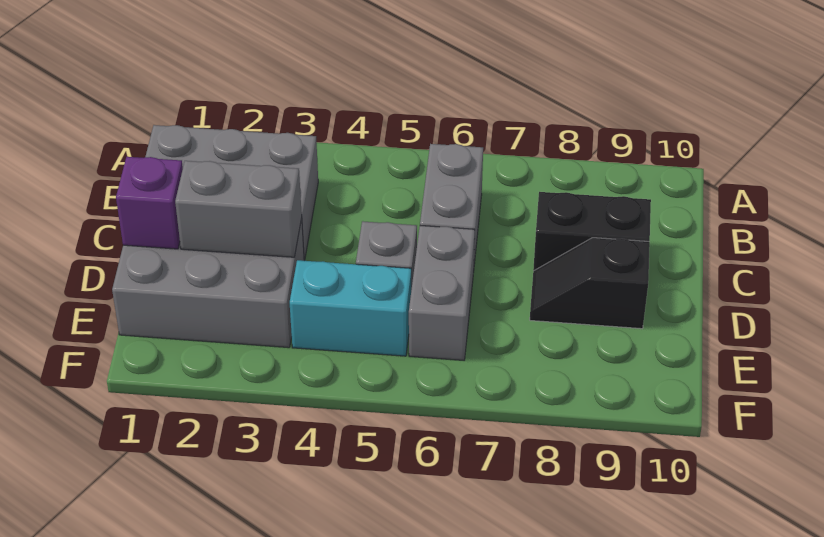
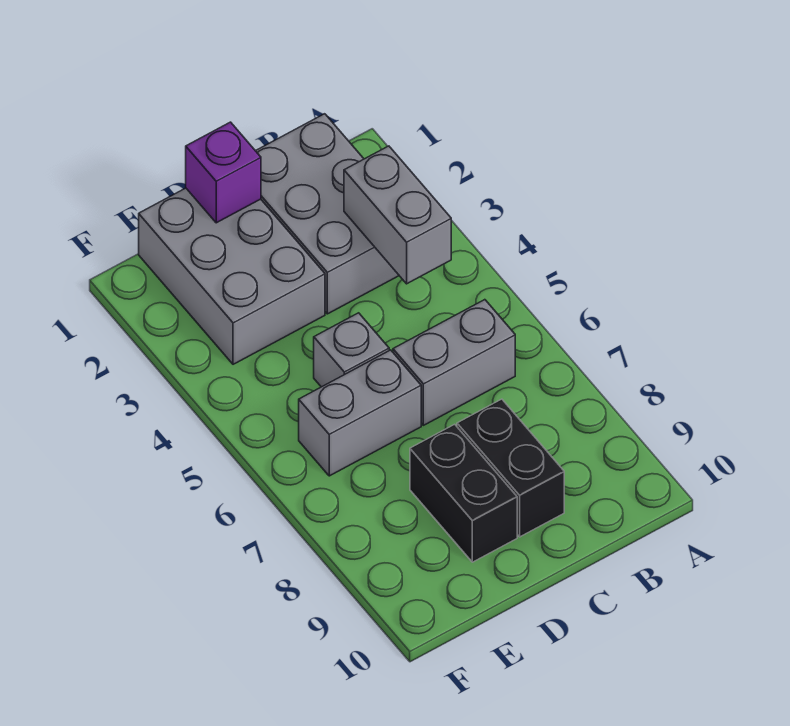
grey brick D2:D3 level 2 -> grey brick B3:B4 level 2
black slope D8:D9 level 1 top 9 -> black brick D8:D9 level 1
cyan brick E4:E5 level 1 -> none

